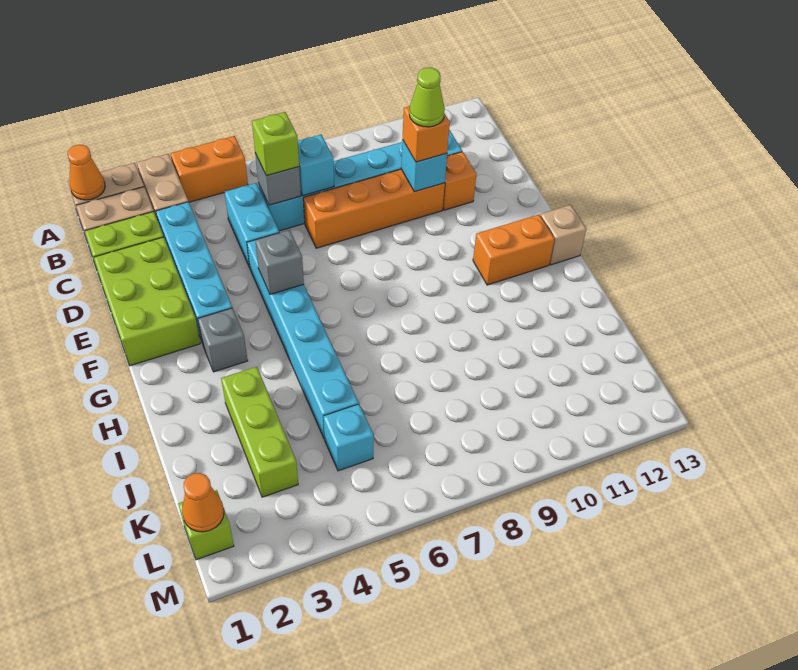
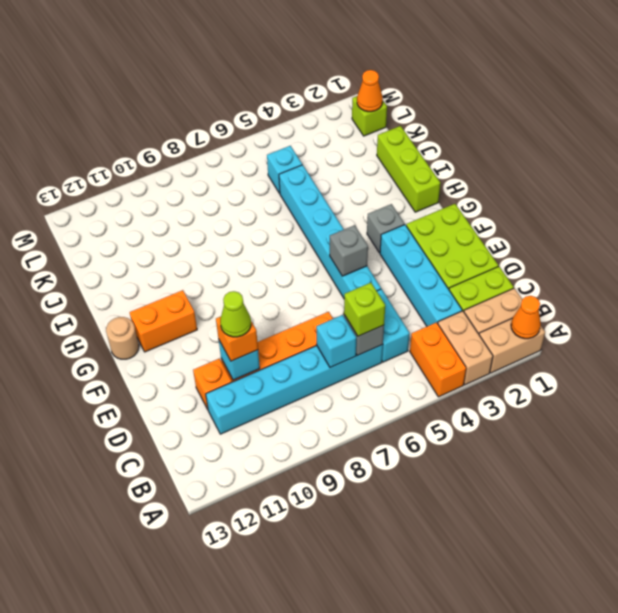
orange brick A4:A5 level 1 -> orange brick A4:B4 level 1
tan brick G13 level 1 -> tan round brick G13 level 1
lime brick I3:K3 level 1 -> lime brick H1:J1 level 1

